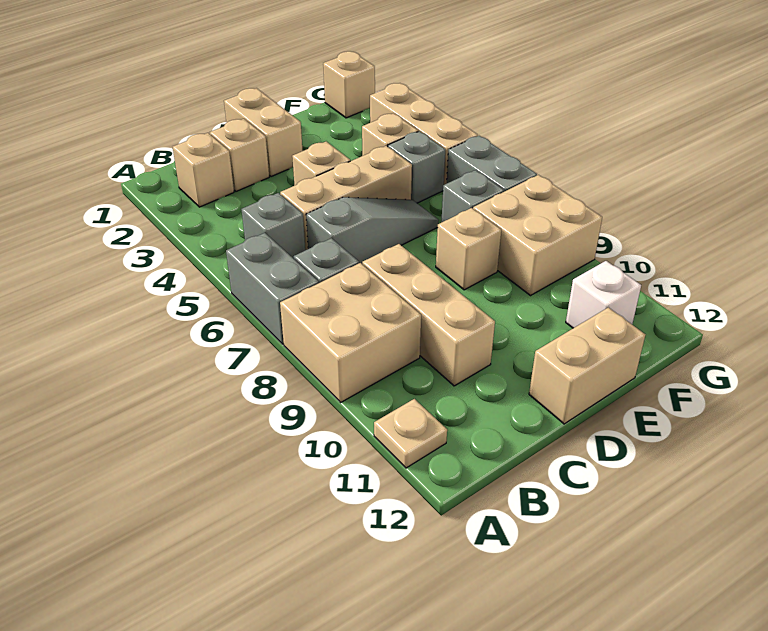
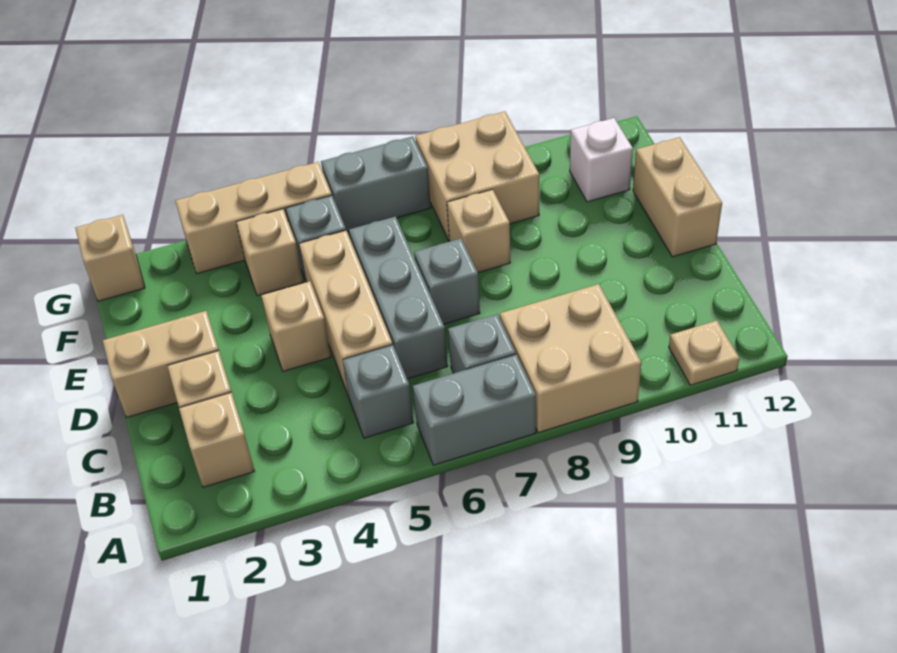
grey slope C6:E6 level 1 top C -> grey brick C6:E6 level 1
tan brick C8:C10 level 1 -> none
grey brick F7 level 1 -> grey brick D7 level 1

